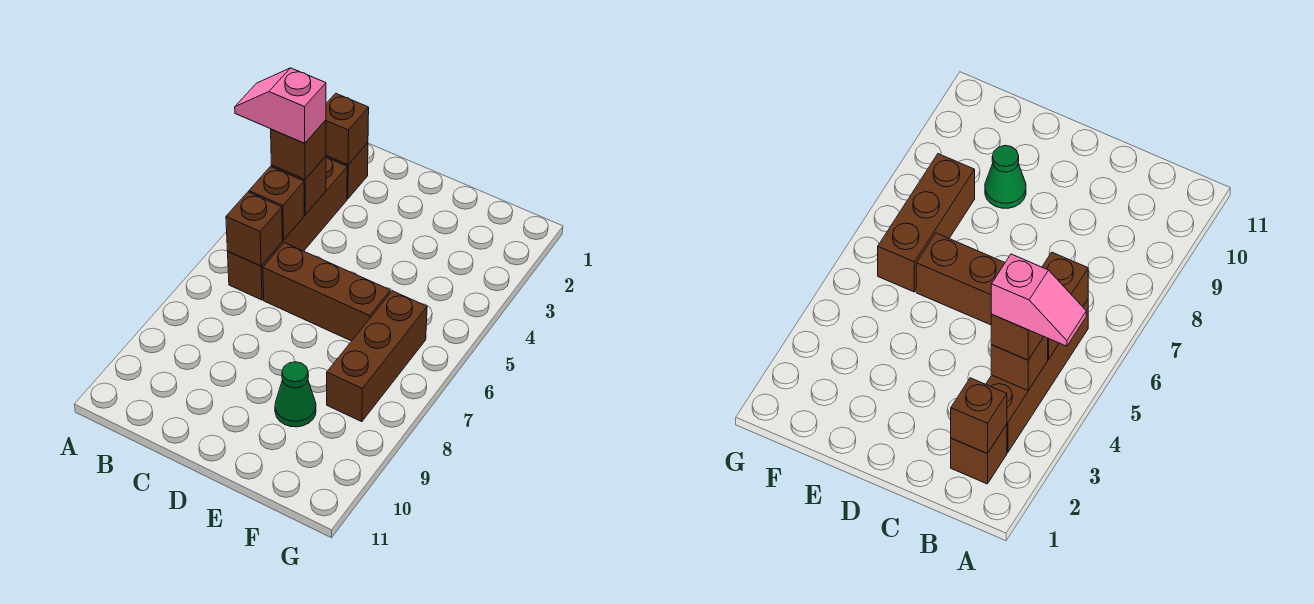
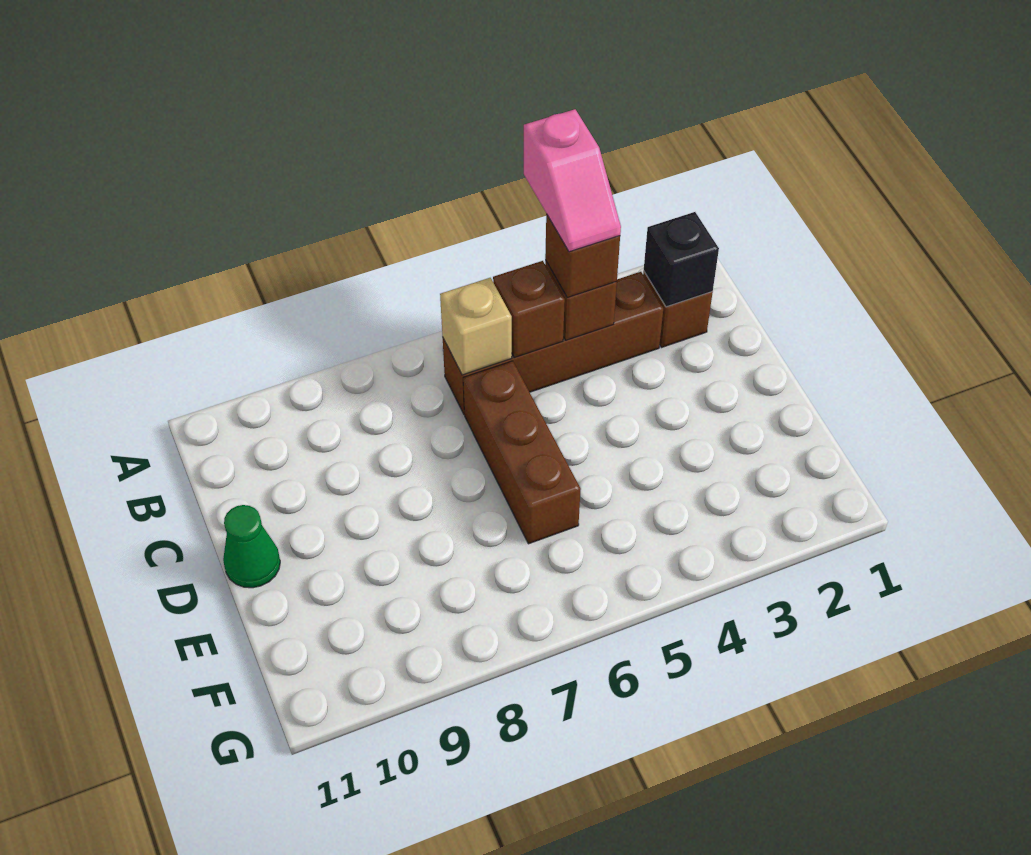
pink slope A4:B4 level 4 top B -> pink slope A4:B4 level 4 top A
brown brick B2 level 2 -> black brick B2 level 2
brown brick B6 level 2 -> tan brick B6 level 2
green cone E9 level 1 -> green cone D11 level 1
brown brick F6:F8 level 1 -> none

